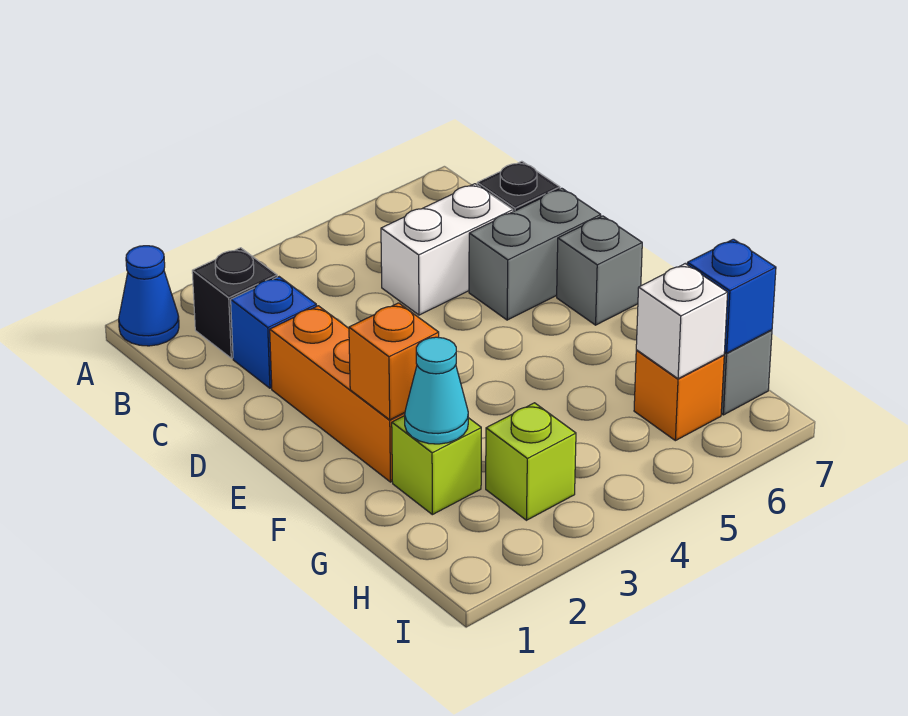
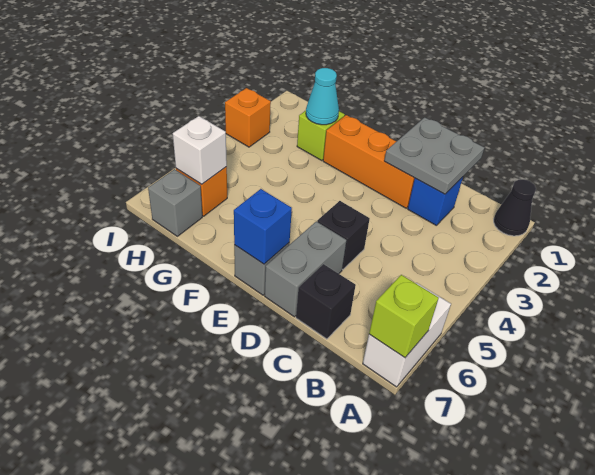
blue cone A1 level 1 -> black cone A1 level 1
black brick B2 level 1 -> black brick D5 level 1
none -> grey plate C1:D2 level 2
white brick C5:C6 level 1 -> white brick A6:A7 level 1
orange brick F2 level 2 -> orange brick I3 level 1
lime brick H3 level 1 -> lime brick A7 level 2
blue brick H7 level 2 -> blue brick E7 level 2

